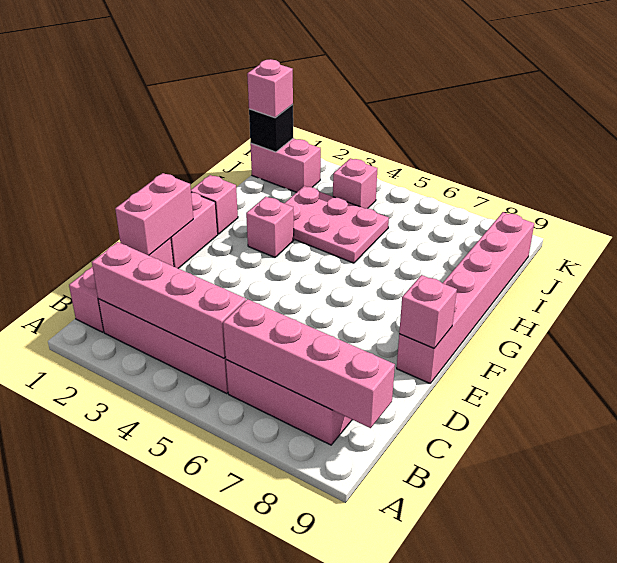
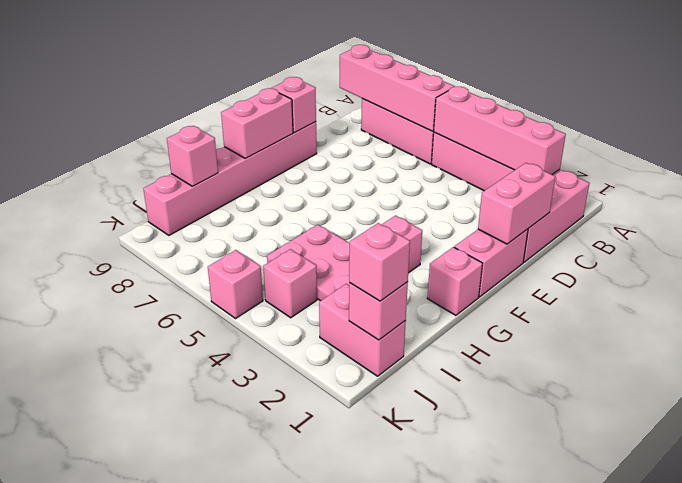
none -> pink brick F9:G9 level 2
none -> pink brick I9 level 2
black brick J1 level 2 -> pink brick J1 level 2
none -> pink brick K5 level 1

